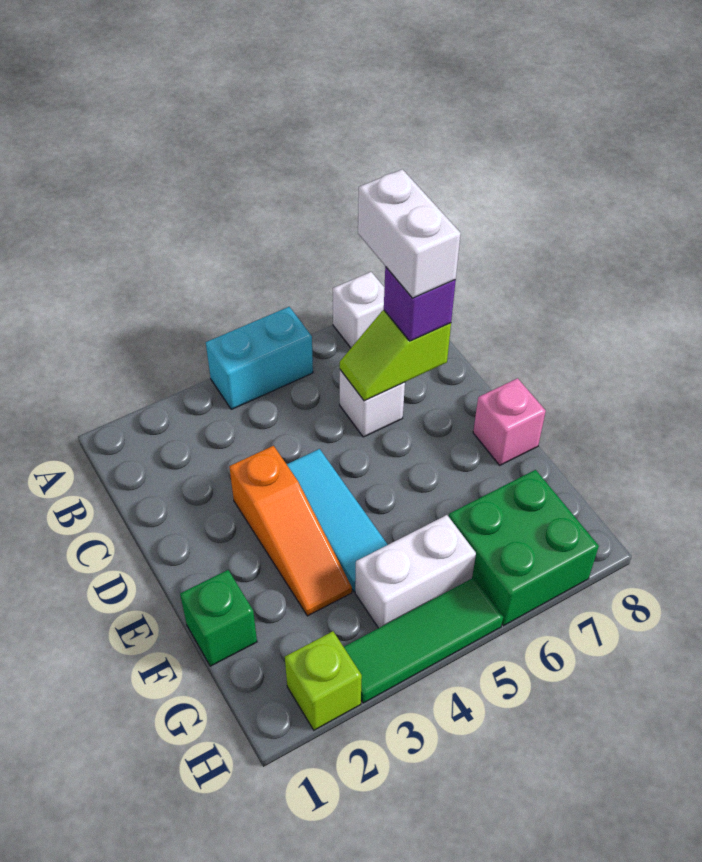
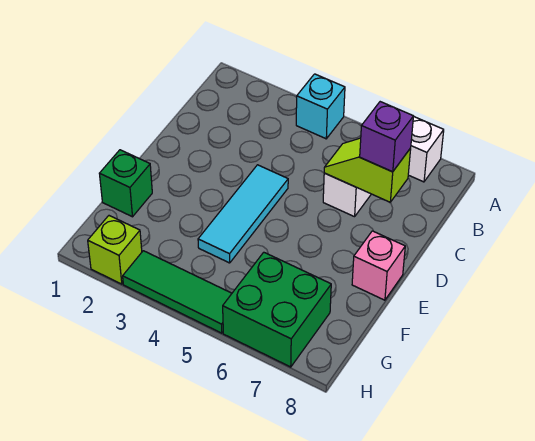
cyan brick A4:A5 level 1 -> cyan brick A4 level 1
white brick B7:C7 level 4 -> none
orange slope D3:F3 level 1 top D -> none
white brick G4:G5 level 1 -> none

